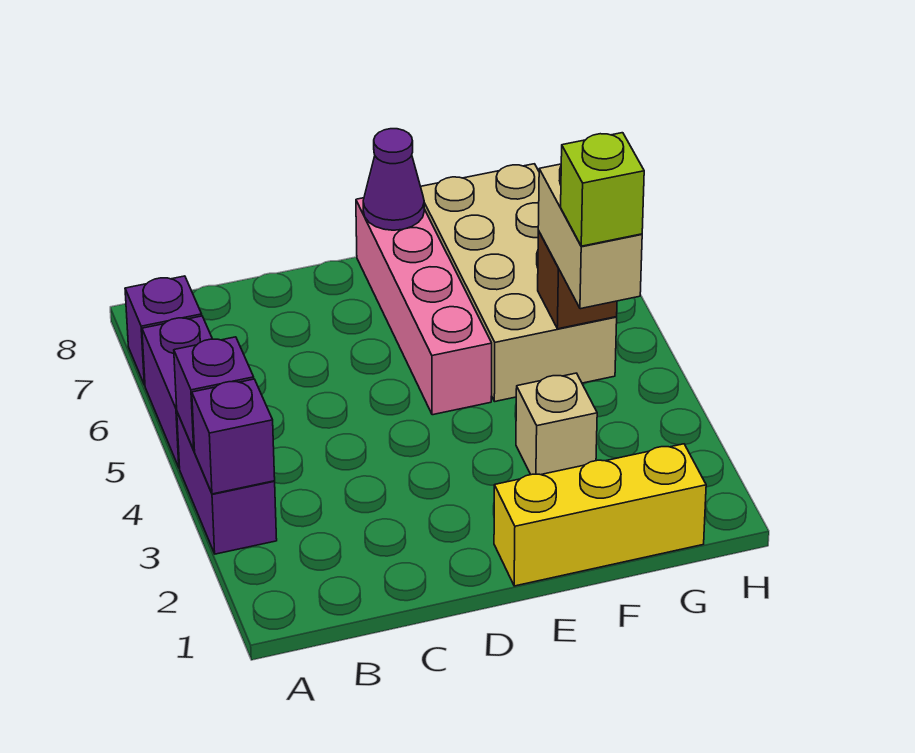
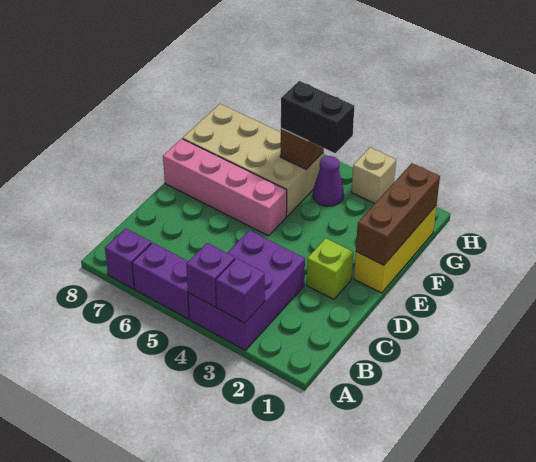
purple brick A3:A4 level 1 -> purple brick A3:C4 level 1
none -> brown brick E1:G1 level 2
purple cone E8 level 2 -> purple cone G4 level 1
tan brick F3 level 1 -> tan brick H3 level 1
tan brick G4:G5 level 3 -> black brick G4:G5 level 3
lime brick G4 level 4 -> lime brick D2 level 1

